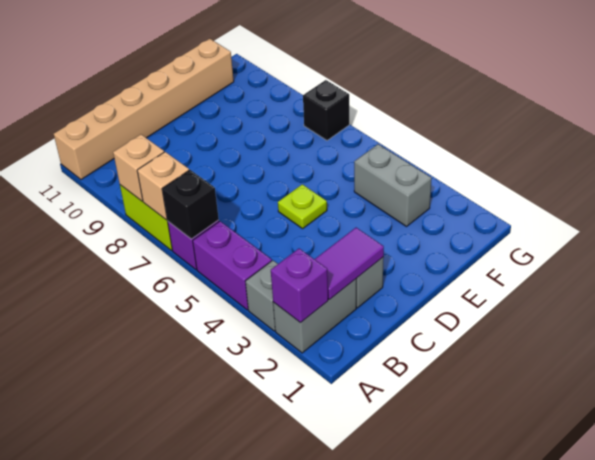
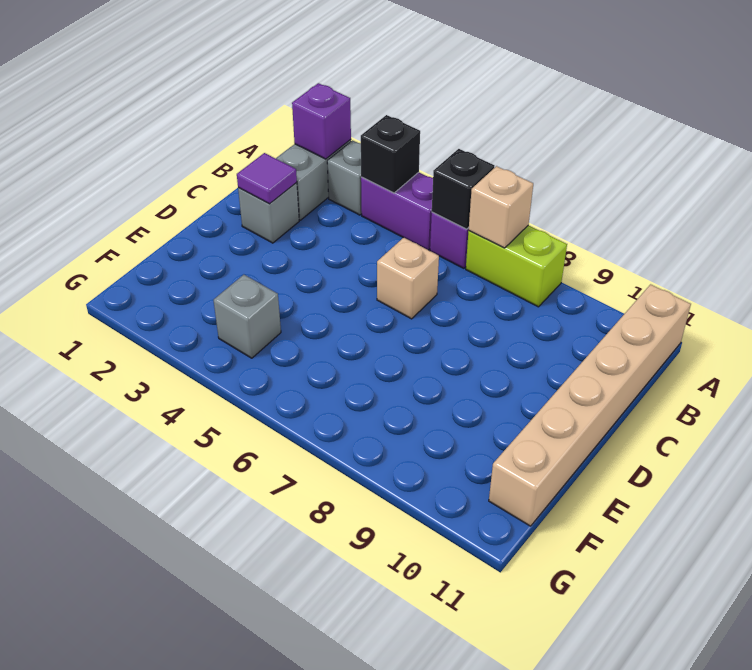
tan brick A8 level 2 -> tan brick C6 level 1
purple tile B2:C2 level 2 -> purple tile C2 level 2
lime plate D5 level 1 -> none
grey brick F3:F4 level 1 -> grey brick F4 level 1
black brick G7 level 1 -> black brick A4 level 2

